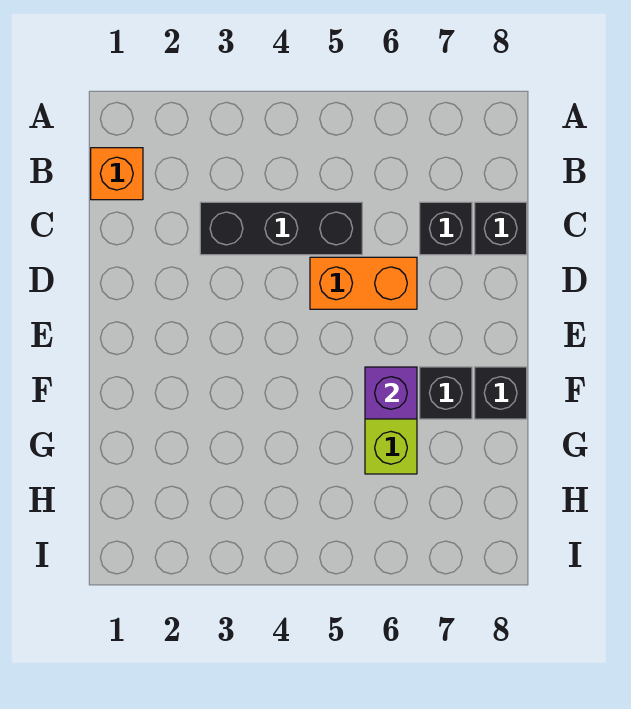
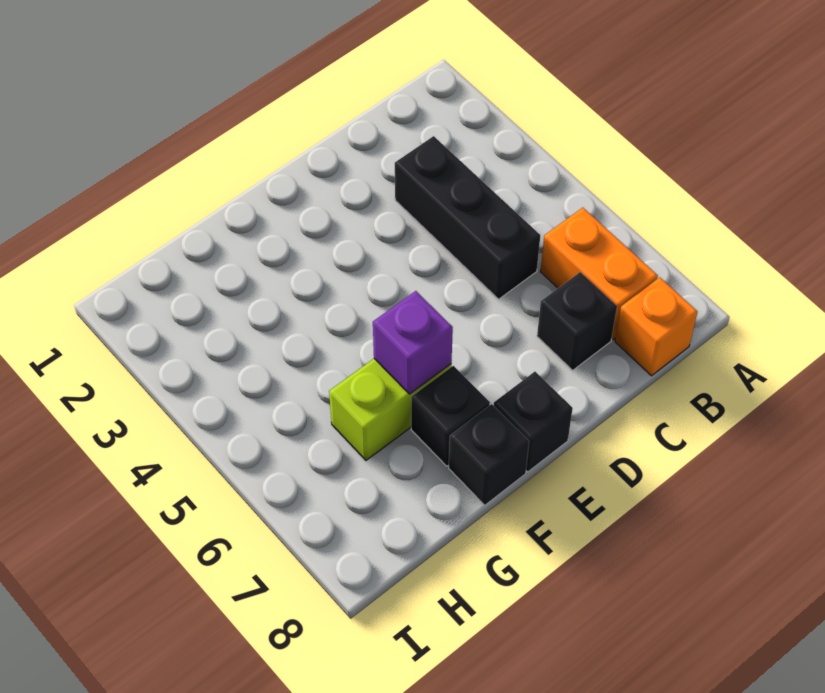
orange brick B1 level 1 -> orange brick B8 level 1
black brick C8 level 1 -> black brick E8 level 1
orange brick D5:D6 level 1 -> orange brick B6:B7 level 1

